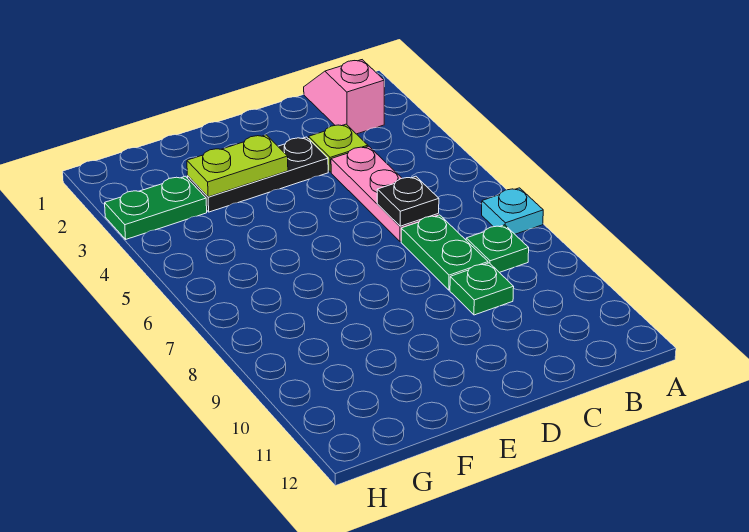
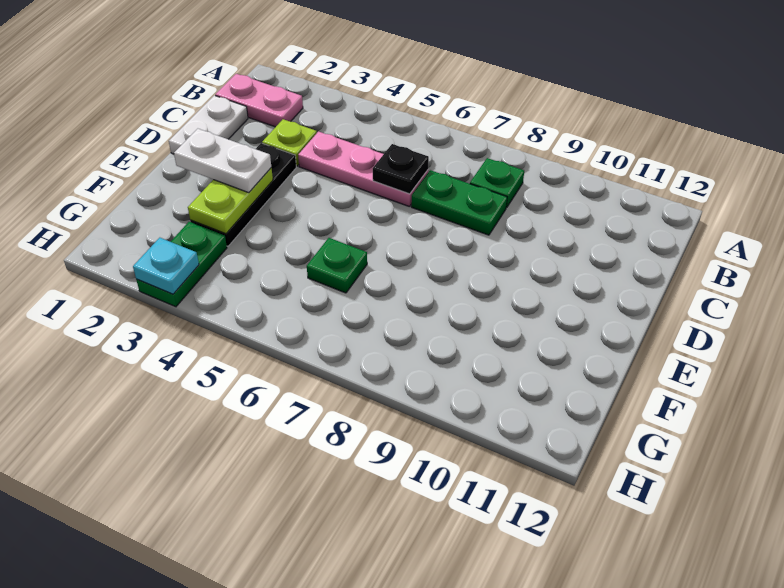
cyan plate A7 level 1 -> cyan plate H3 level 2
pink slope B1:B2 level 1 top 2 -> pink plate B1:B2 level 1
none -> white plate C1:D1 level 1
green plate C9 level 1 -> green plate F6 level 1
none -> white plate E2:E3 level 3

